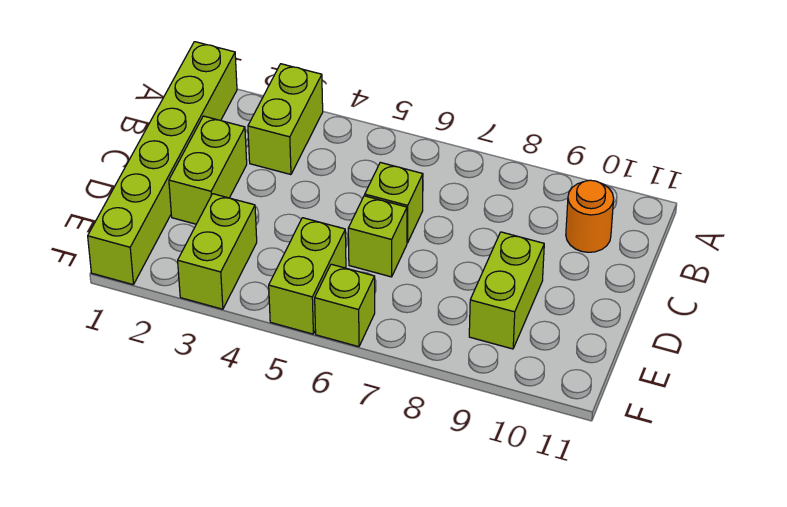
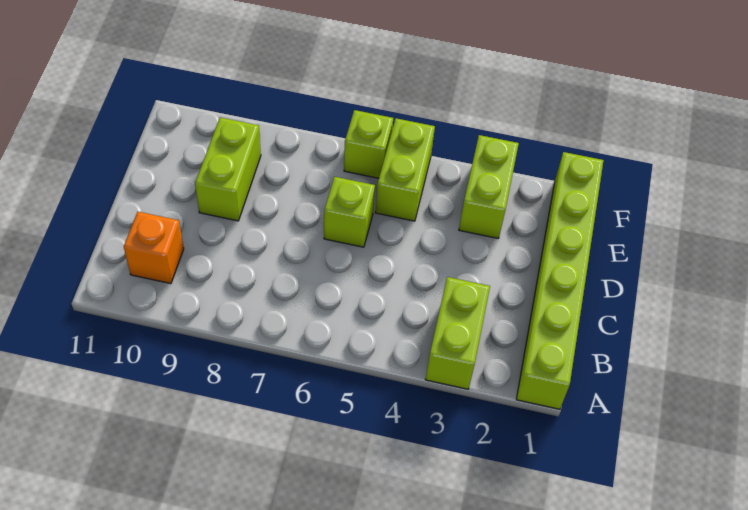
orange round brick B10 level 1 -> orange brick B10 level 1
lime brick C2:D2 level 1 -> none
lime brick C6 level 1 -> none

